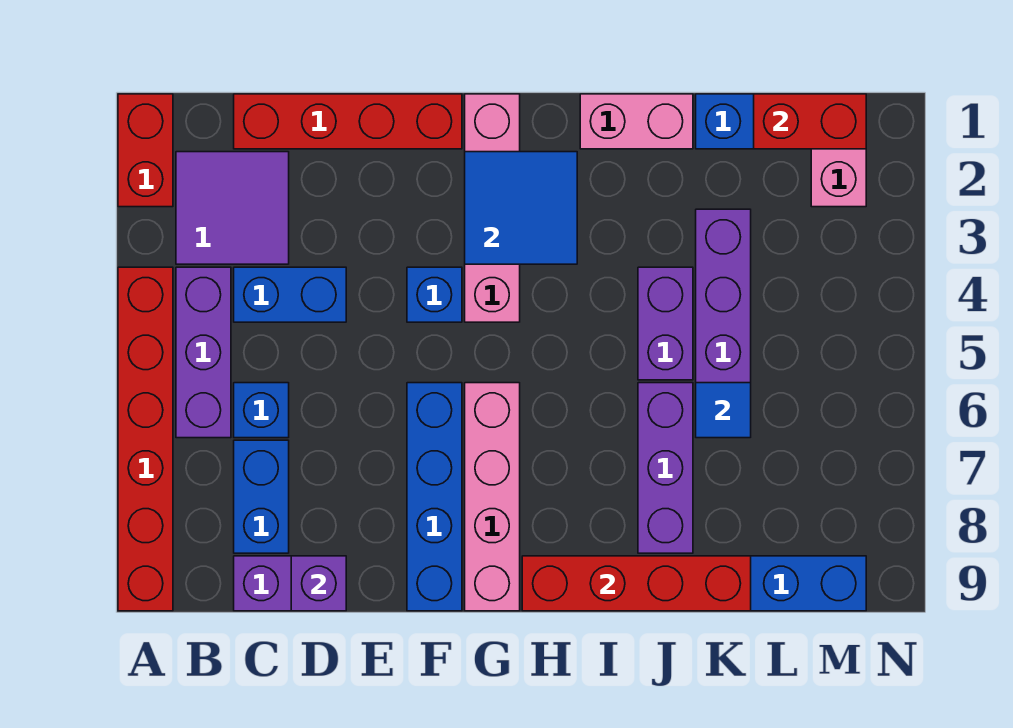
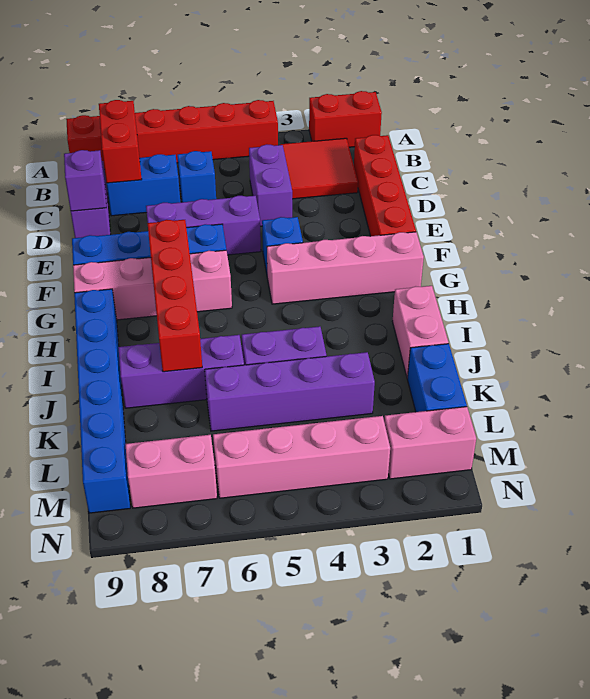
purple tile B2:C3 level 1 -> red tile B2:C3 level 1
purple brick B4:B6 level 1 -> purple brick E5:E7 level 1
blue brick C4:D4 level 1 -> purple brick C4:D4 level 1
blue tile G2:H3 level 2 -> none
red brick H9:K9 level 2 -> red brick G7:J7 level 2
blue tile K6 level 2 -> none
red brick L1:M1 level 2 -> red brick B8:C8 level 2
none -> pink brick M3:M6 level 1
none -> pink brick M7:M8 level 1

